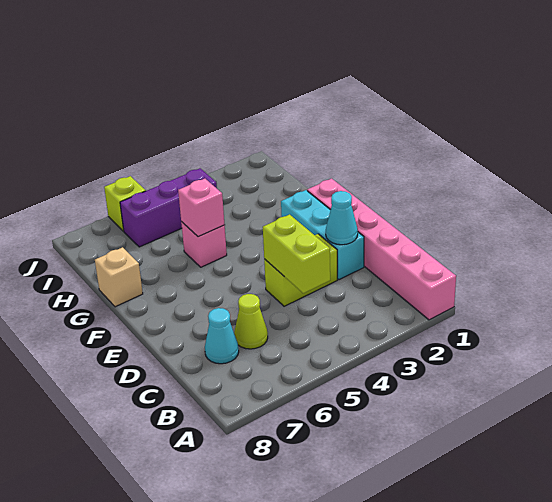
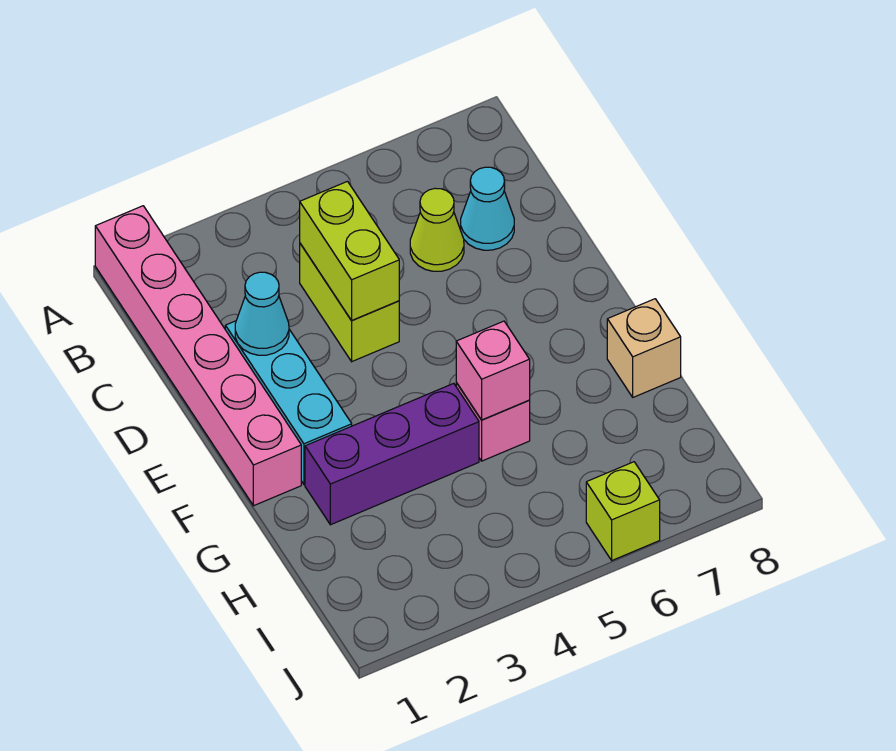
lime brick D3:D4 level 1 -> lime brick C4:D4 level 1
purple brick I4:I6 level 1 -> purple brick G2:G4 level 1

